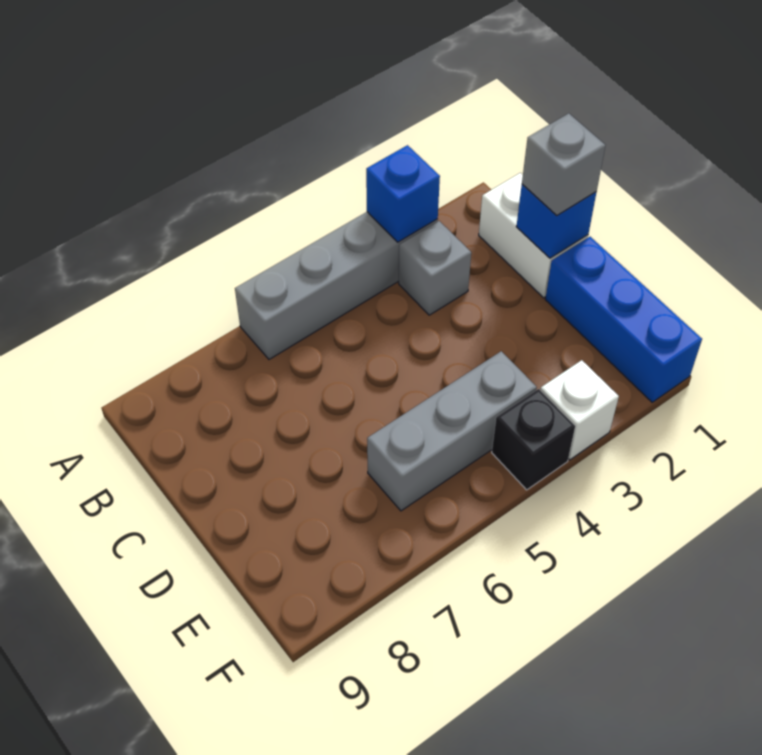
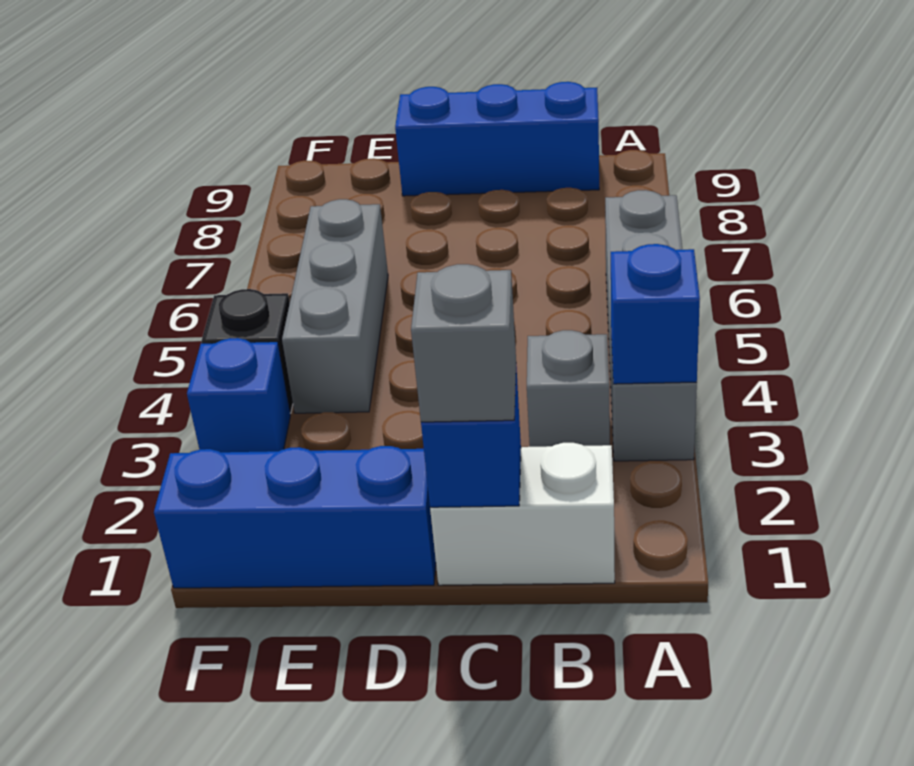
none -> blue brick B9:D9 level 1
white brick F3 level 1 -> blue brick F3 level 1

